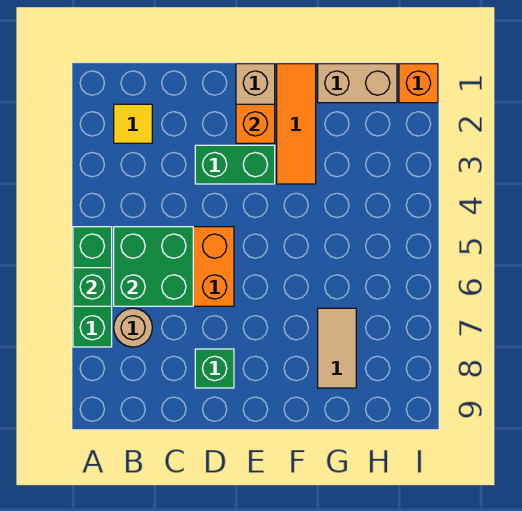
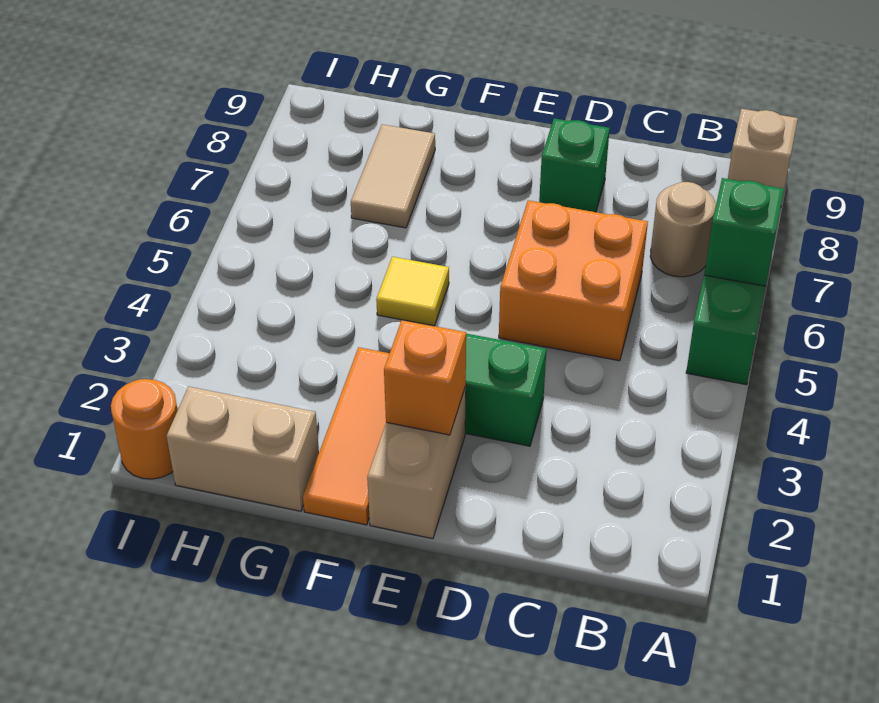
none -> tan brick A9 level 1
yellow tile B2 level 1 -> yellow tile F5 level 1
green brick B5:C6 level 2 -> none
orange brick I1 level 1 -> orange round brick I1 level 1

